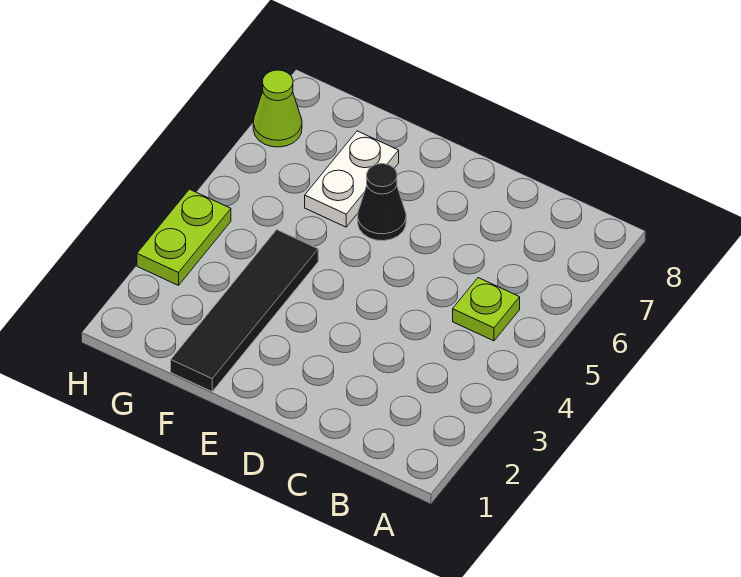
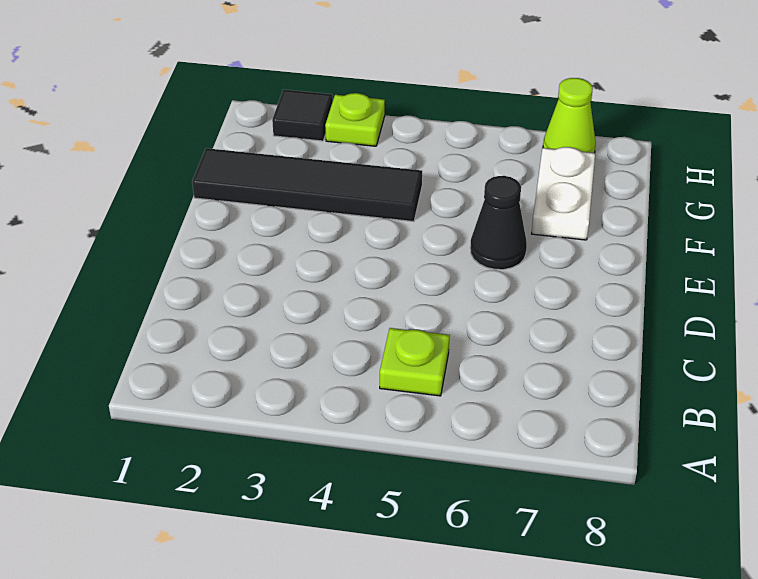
white plate F6:F7 level 1 -> white plate F7:G7 level 1
none -> black tile H2 level 1
lime plate H3:H4 level 1 -> lime plate H3 level 1

